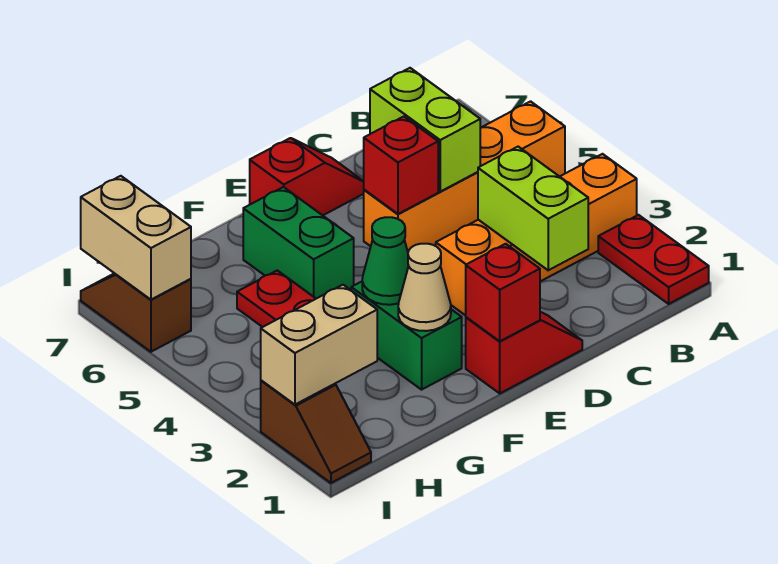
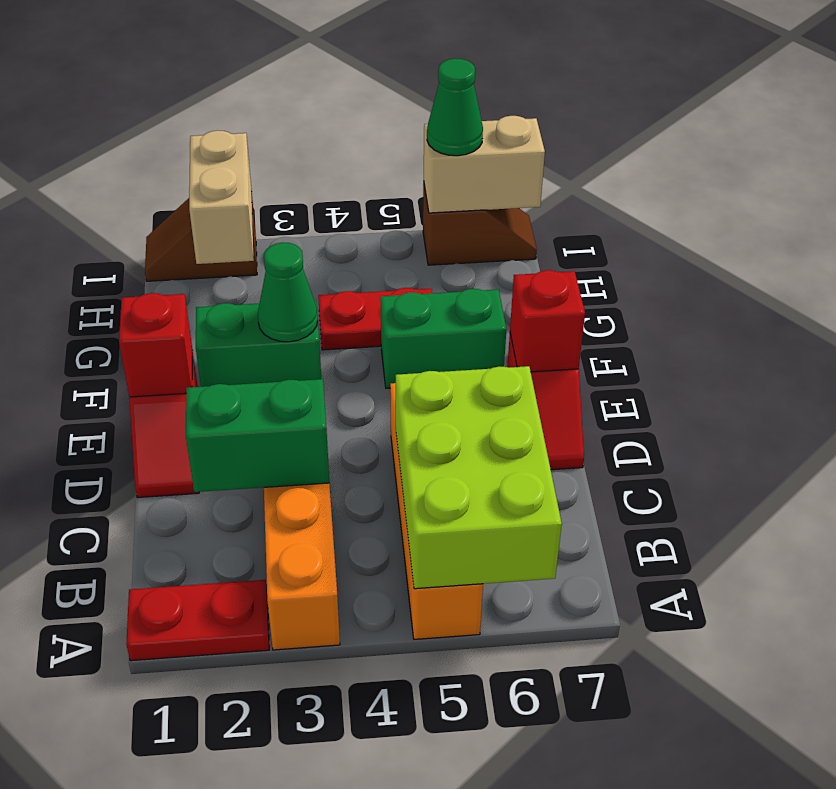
lime brick C2:C3 level 2 -> green brick C2:C3 level 2
lime brick C5:C6 level 2 -> lime brick A5:C6 level 2
red brick D5 level 2 -> red brick E7 level 2
tan cone F2 level 2 -> none
none -> green cone I6 level 3

